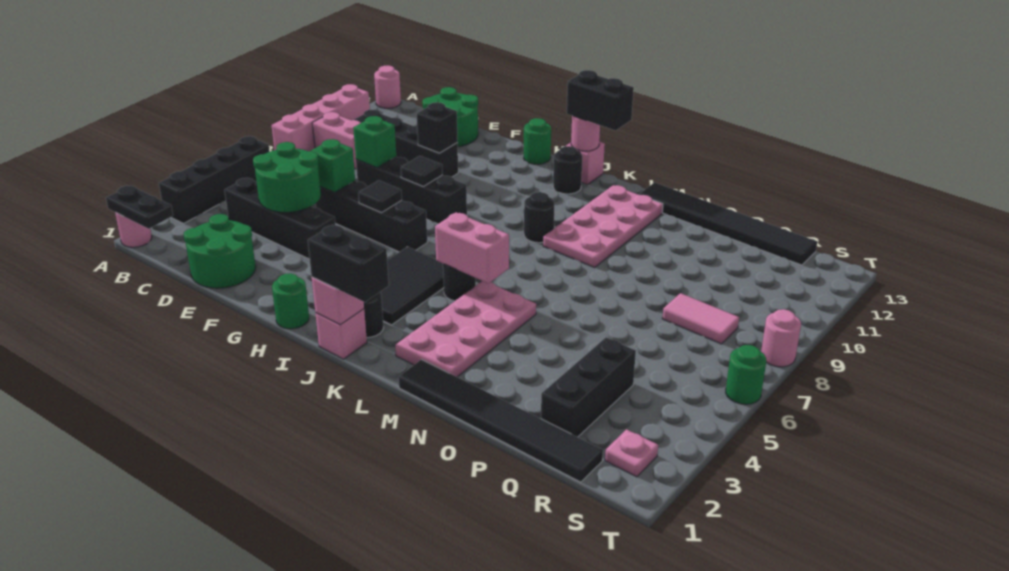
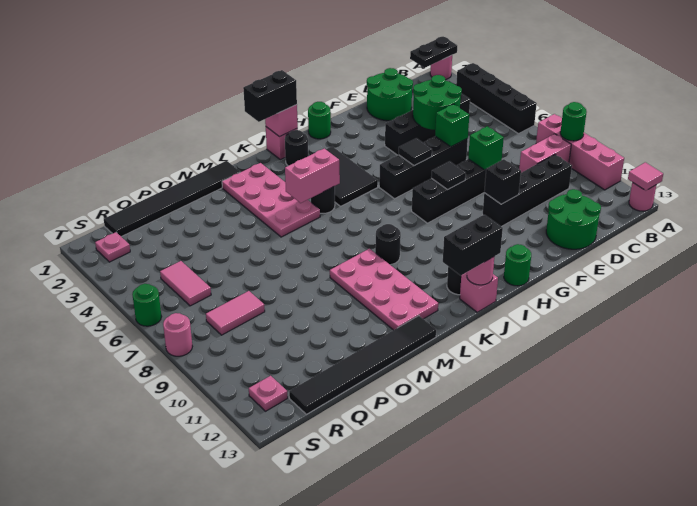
none -> green round brick A9 level 2
none -> pink tile A13 level 2
black brick Q2:Q4 level 1 -> none
none -> pink tile R5:R6 level 1
none -> pink plate S12 level 1

